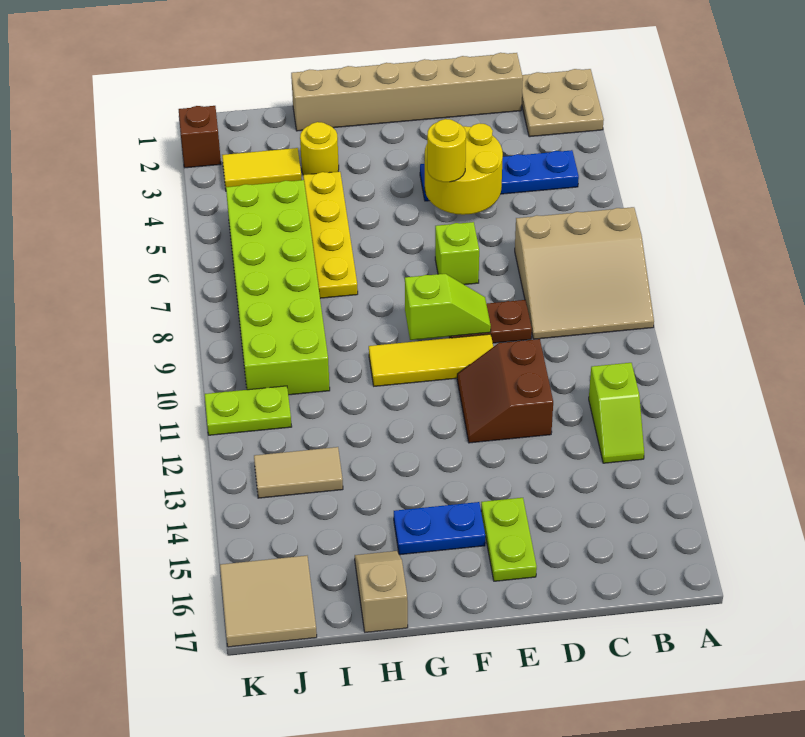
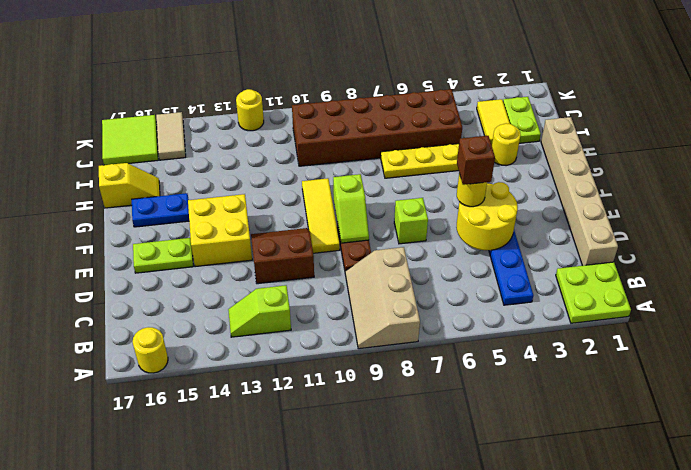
tan plate A1:B2 level 1 -> lime plate A1:B2 level 1
tan slope A7:C9 level 1 top 7 -> tan slope A8:C9 level 1 top 8
none -> yellow round brick A16 level 1
none -> yellow brick E13:F14 level 1
blue plate F15:G15 level 1 -> blue plate G15:G16 level 1
tan slope H16:H17 level 1 top 17 -> yellow slope H16:H17 level 1 top 17
lime brick I5:J10 level 1 -> brown brick I5:J10 level 1
tan tile I13:J13 level 1 -> tan tile J15:K15 level 1
lime plate J11:K11 level 1 -> lime plate I2:J2 level 1
tan tile J16:K17 level 1 -> lime tile J16:K17 level 1
brown brick K2 level 1 -> brown brick E5 level 4
none -> yellow round brick K12 level 1

